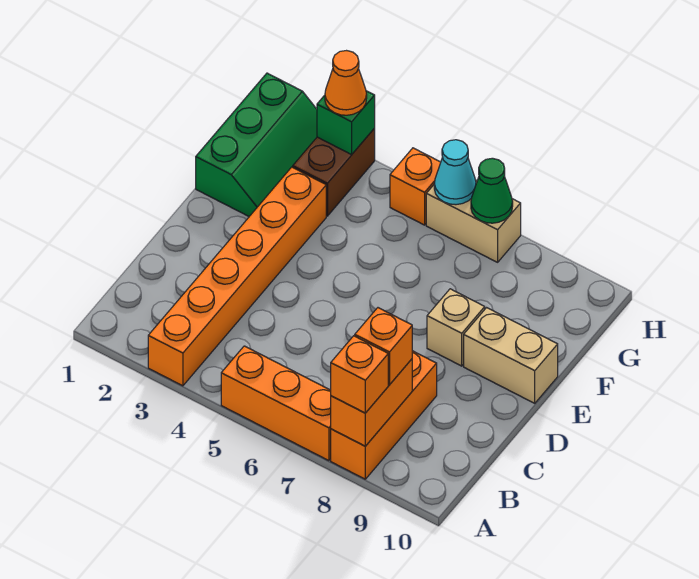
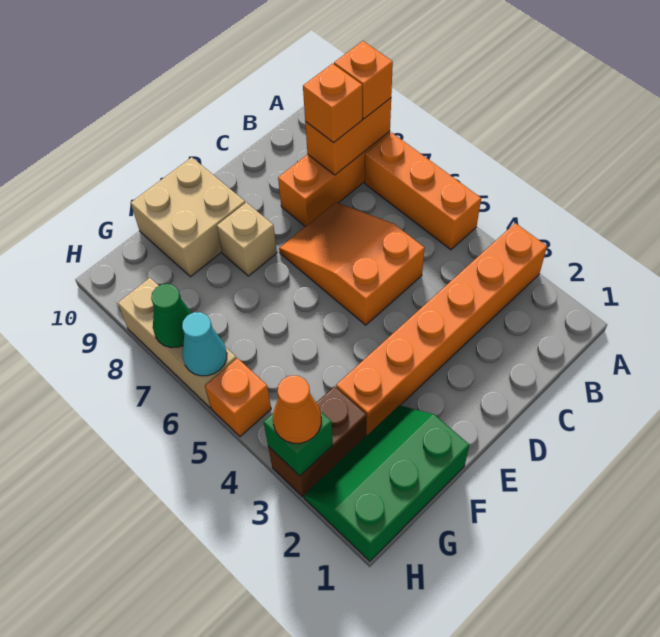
none -> orange slope C5:D7 level 1 top 5
tan brick E9:E10 level 1 -> tan brick E9:F10 level 1
tan brick H6:H7 level 1 -> tan brick H6:H8 level 1

